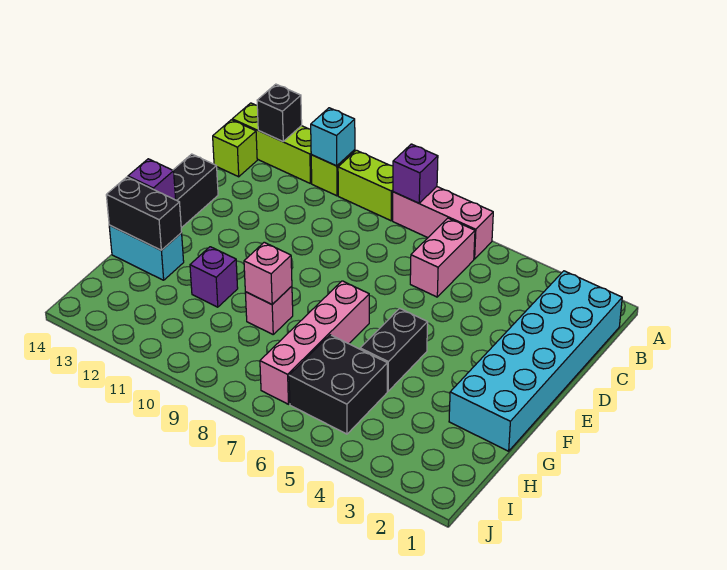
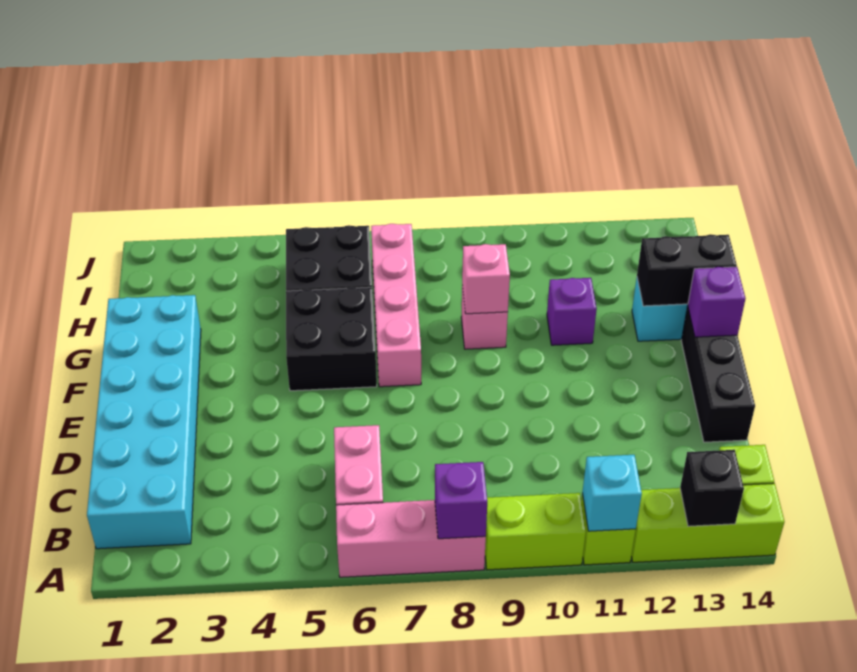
black brick F5:G5 level 1 -> black brick F5:G6 level 1

